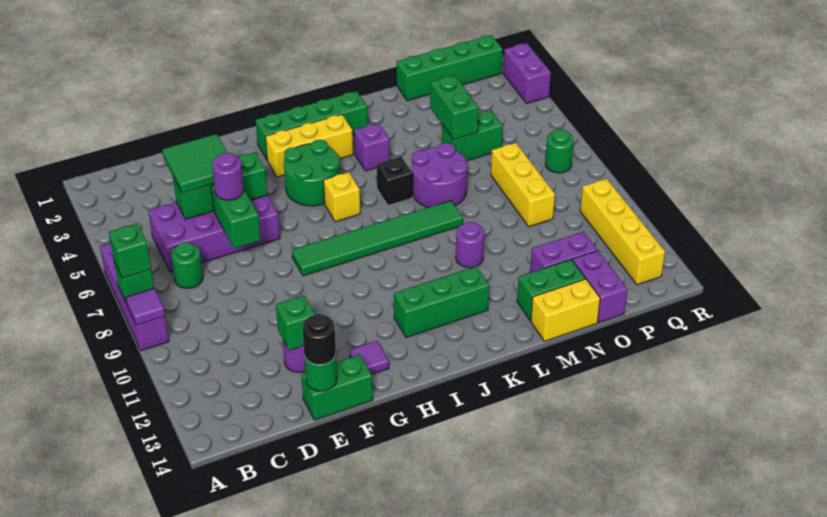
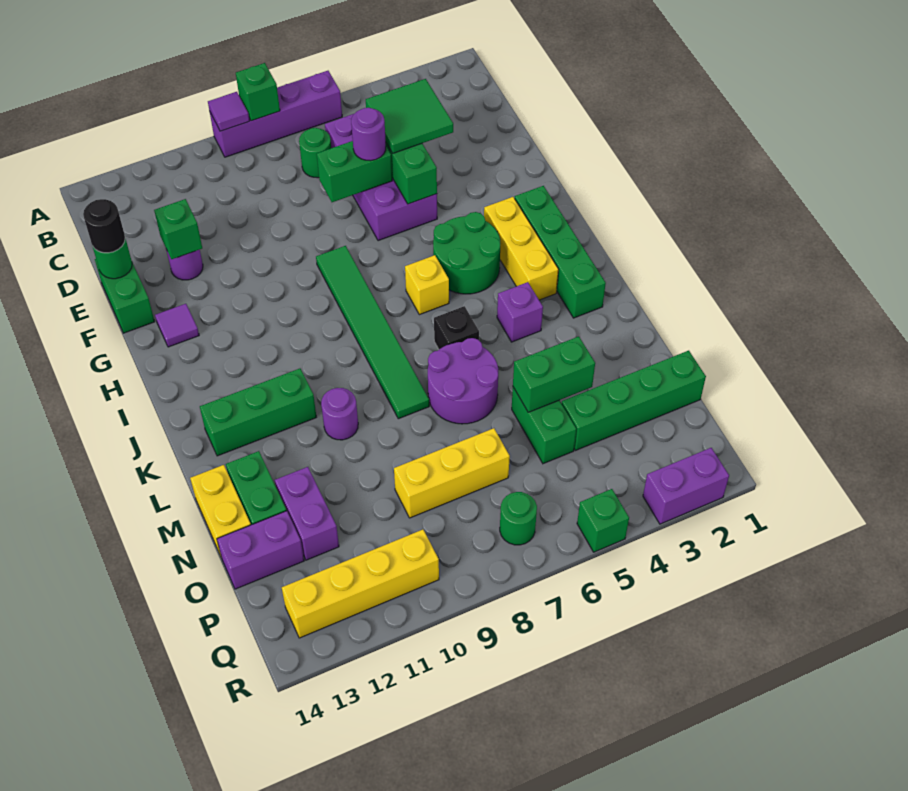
green brick A8 level 3 -> green brick R5 level 1
green brick I12:K12 level 1 -> green brick K11:K13 level 1
green brick N1:Q1 level 1 -> green brick O1:O4 level 1

